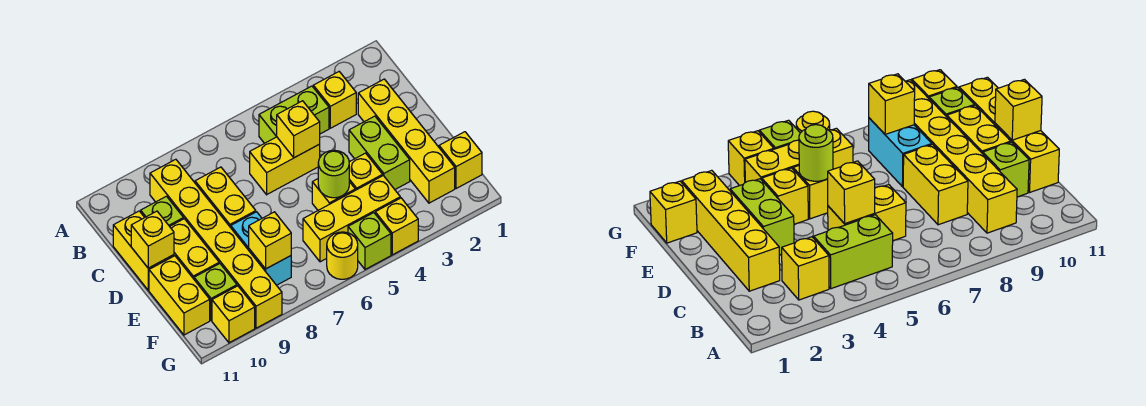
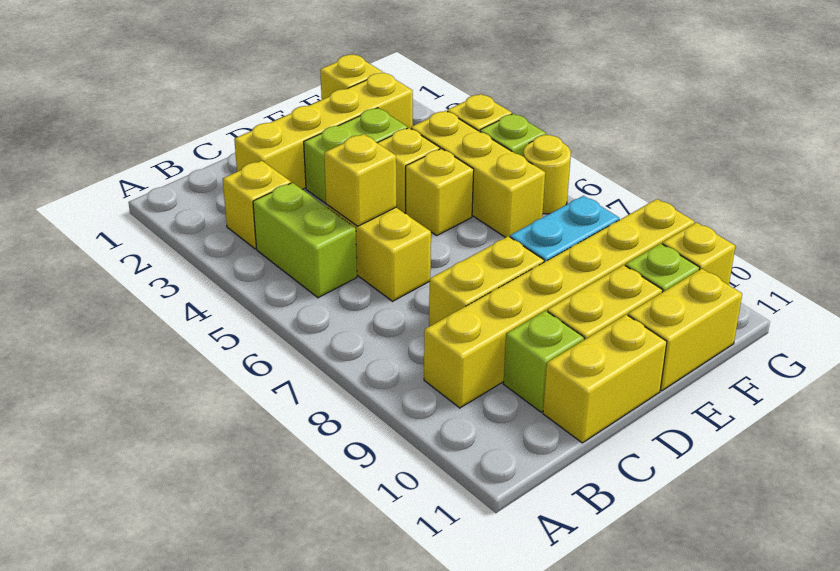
yellow brick D11 level 2 -> none
lime round brick E5 level 2 -> none
yellow brick F8 level 2 -> none

